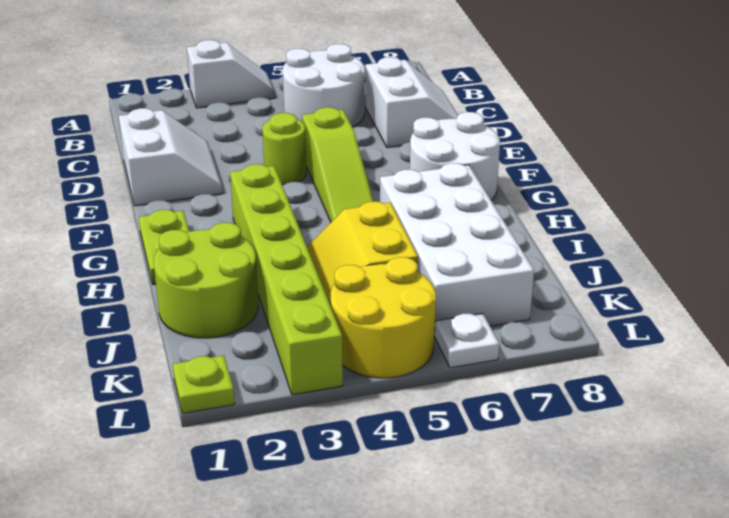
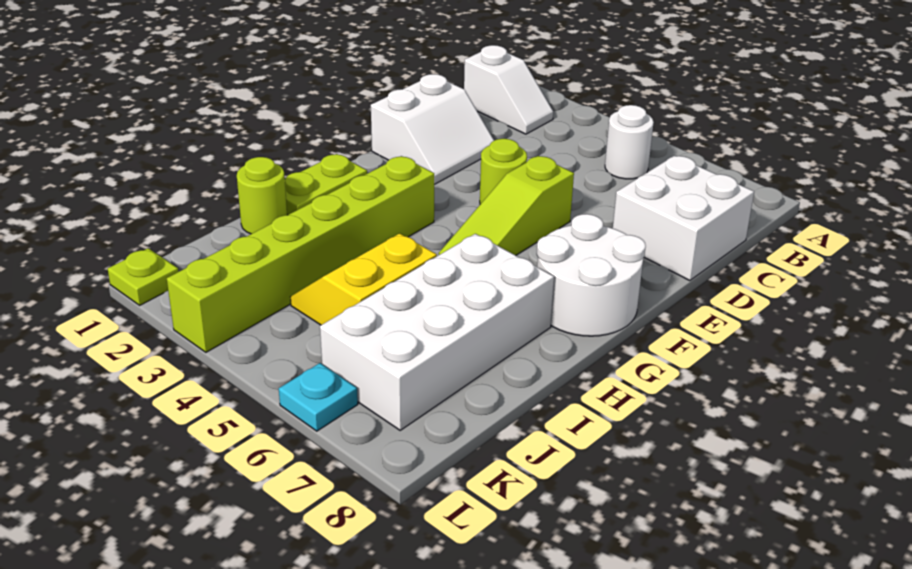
white slope A3:A4 level 1 top 3 -> white slope B1:B2 level 1 top 1
white round brick B5:C6 level 1 -> white round brick B5 level 1
white slope C7:D8 level 1 top 7 -> white brick C7:D8 level 1
lime round brick I1:J2 level 1 -> lime round brick I1 level 1
yellow round brick K4:L5 level 1 -> none
white plate L6 level 1 -> cyan plate L6 level 1

